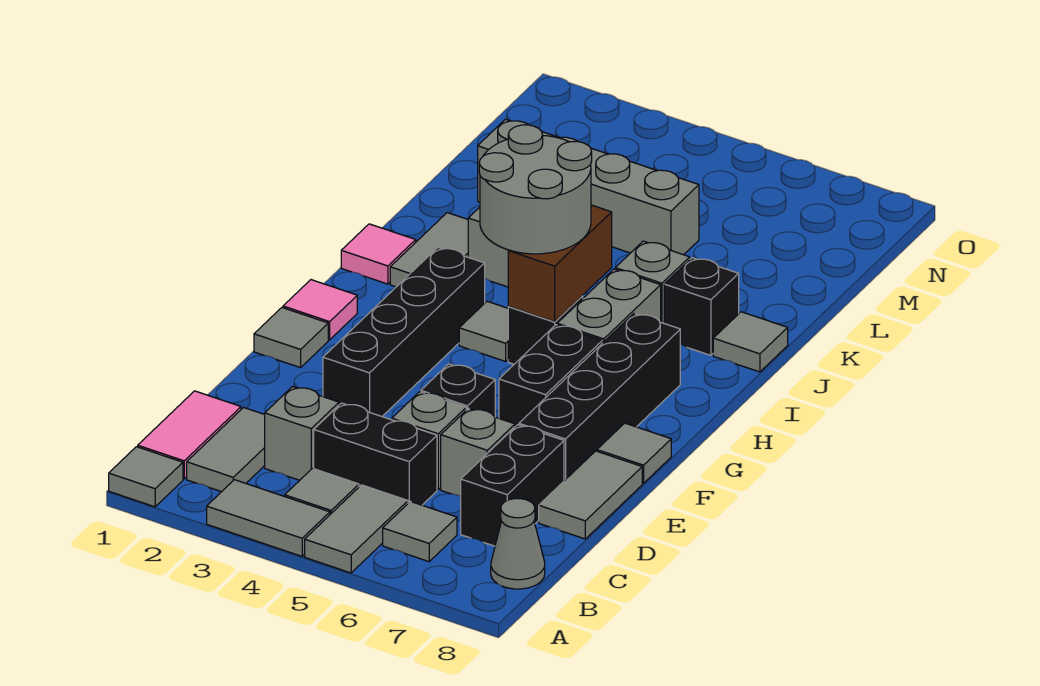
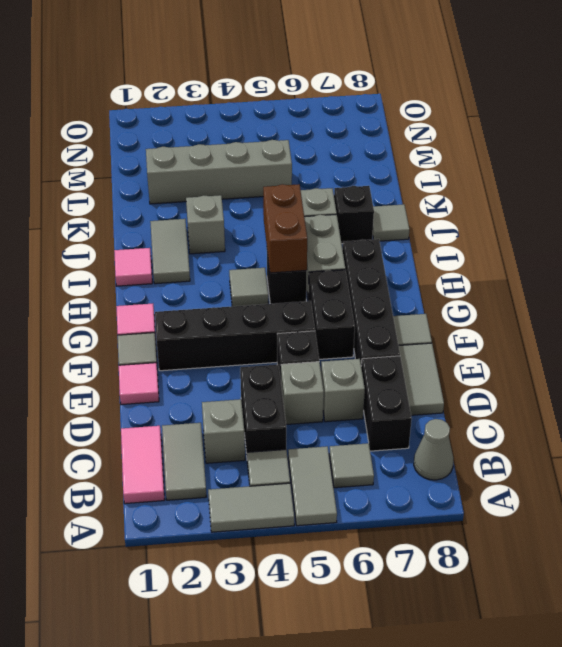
grey tile A1 level 1 -> none
black brick C4:C5 level 1 -> black brick C4:D4 level 1
none -> pink tile E1 level 1
black brick E3:H3 level 1 -> black brick F2:F5 level 1
grey round brick H4:I5 level 3 -> none

